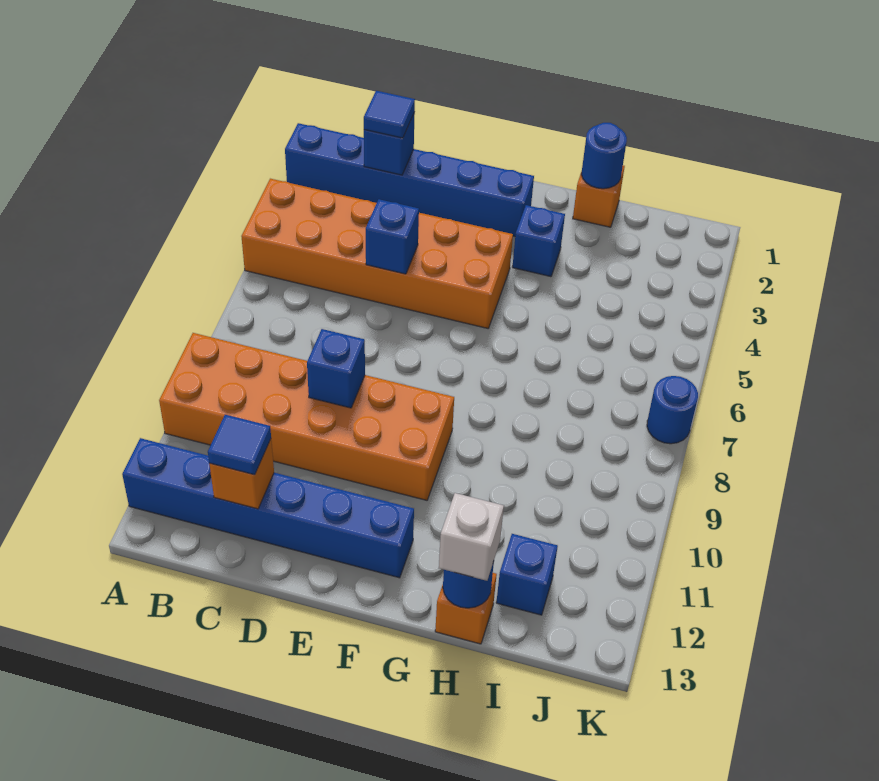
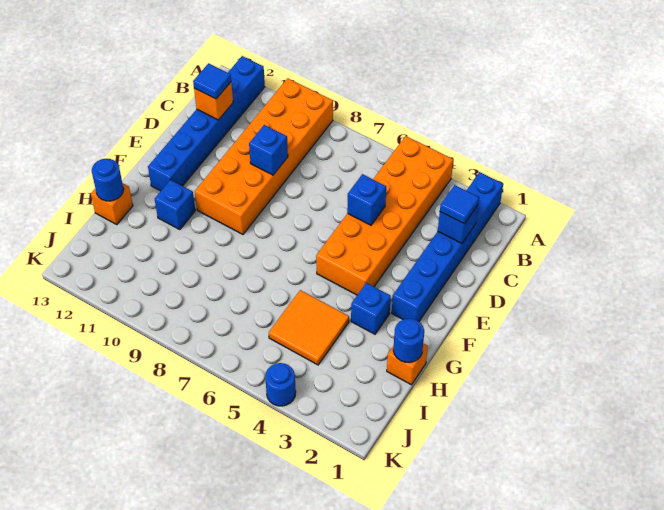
none -> orange tile H4:I5 level 1
white brick H13 level 3 -> none
blue brick I12 level 1 -> blue brick G11 level 1
blue round brick K7 level 1 -> blue round brick K4 level 1

